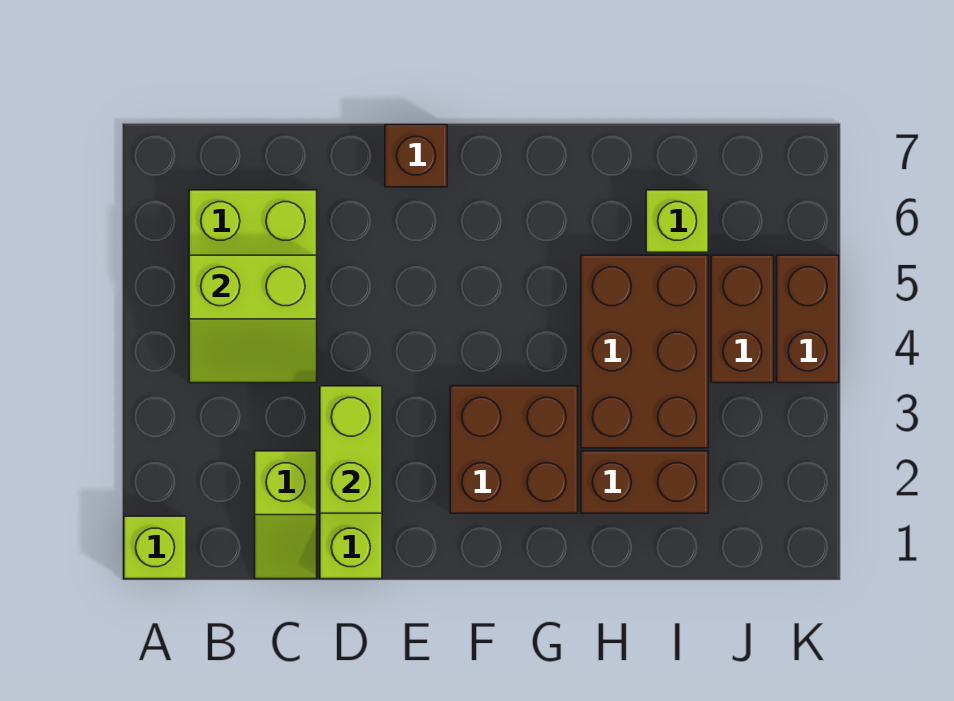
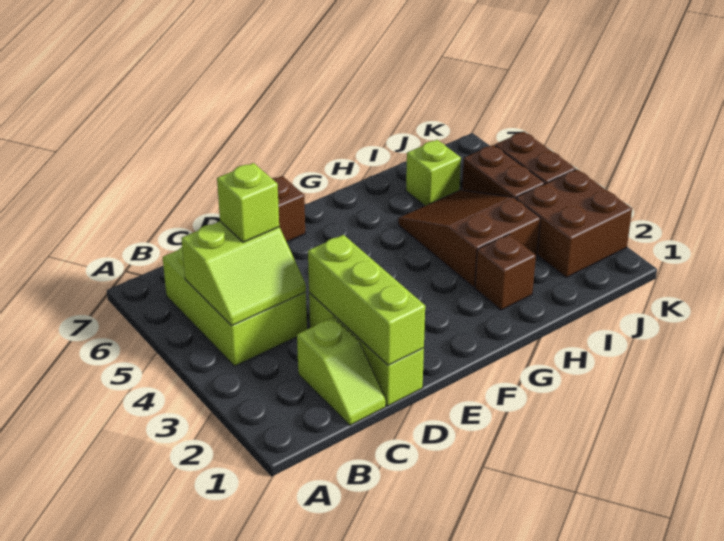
lime brick A1 level 1 -> lime brick C5 level 3
lime brick D2:D3 level 2 -> lime brick D1:D3 level 2
brown brick F2:G3 level 1 -> brown brick J2:K3 level 1
brown brick H2:I2 level 1 -> brown brick H2 level 1
brown brick H3:I5 level 1 -> brown slope H3:I5 level 1 top 3

